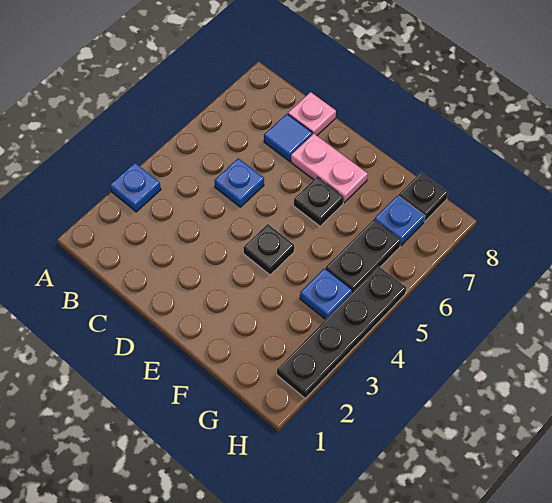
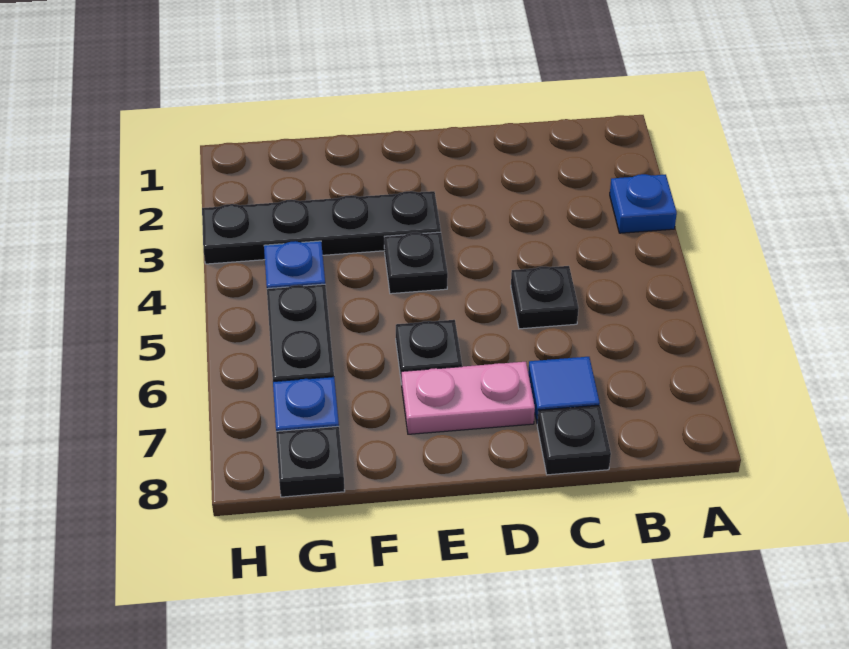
blue plate C5 level 1 -> black plate C5 level 1
pink plate C8 level 1 -> black plate C8 level 1
black plate H2:H5 level 1 -> black plate E3:H3 level 1

